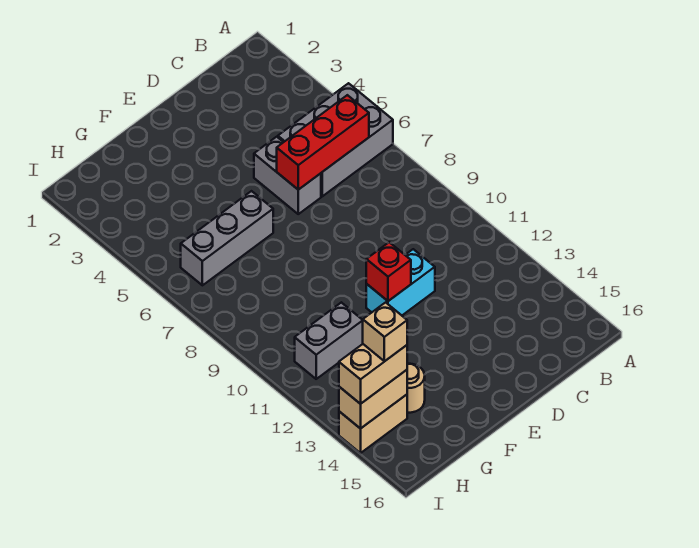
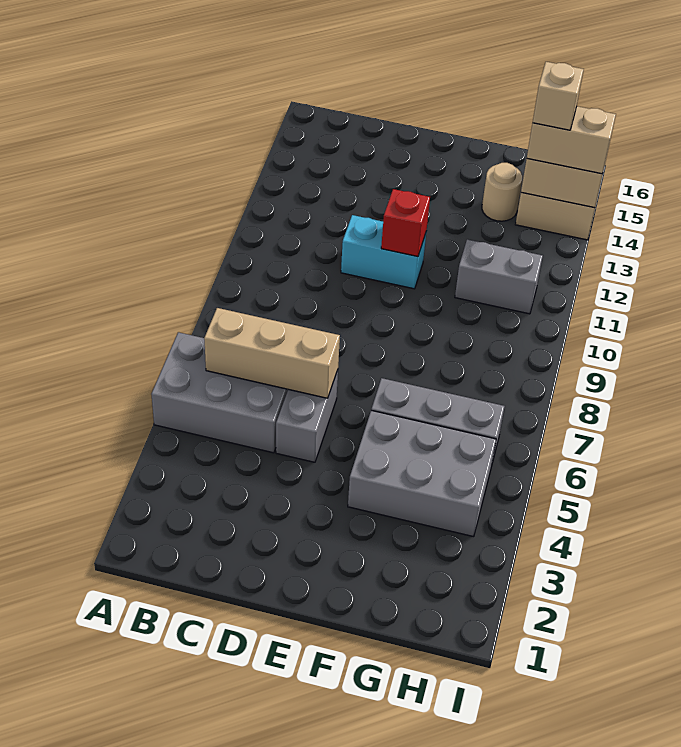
red brick B6:D6 level 2 -> tan brick B6:D6 level 2
none -> grey brick F4:H5 level 1

